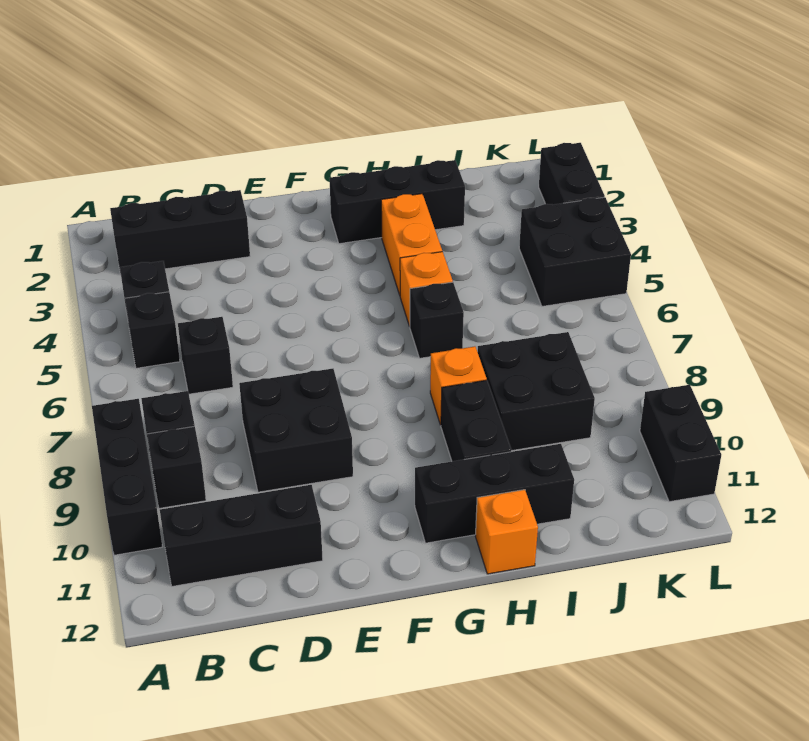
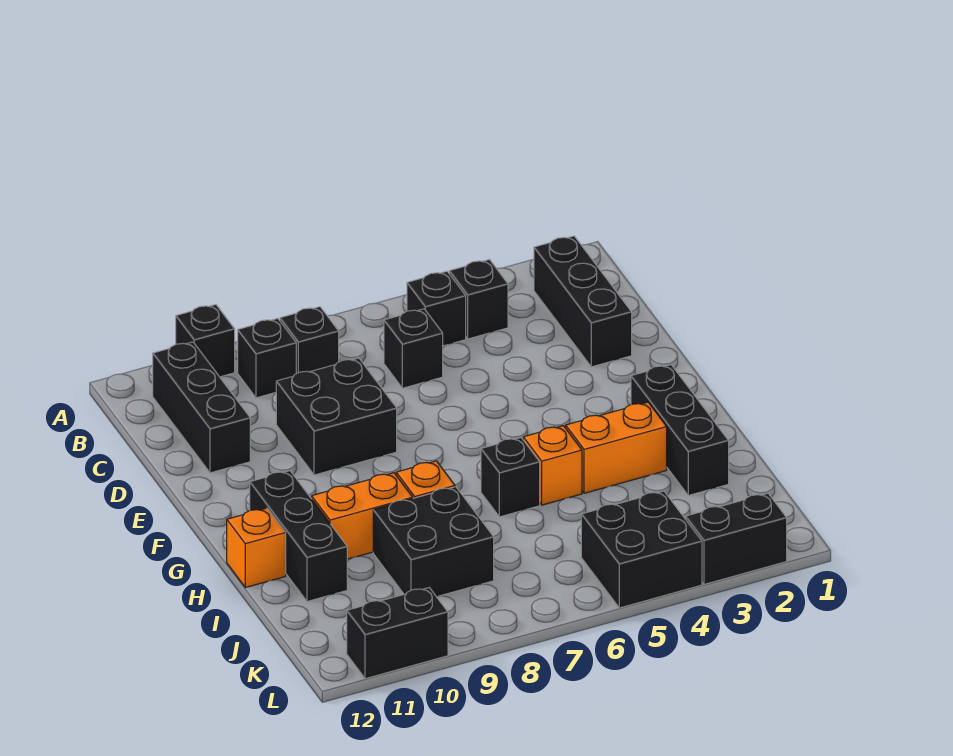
black brick A8:A10 level 1 -> black brick A10 level 1
black brick H9:H10 level 1 -> orange brick H9:H10 level 1

